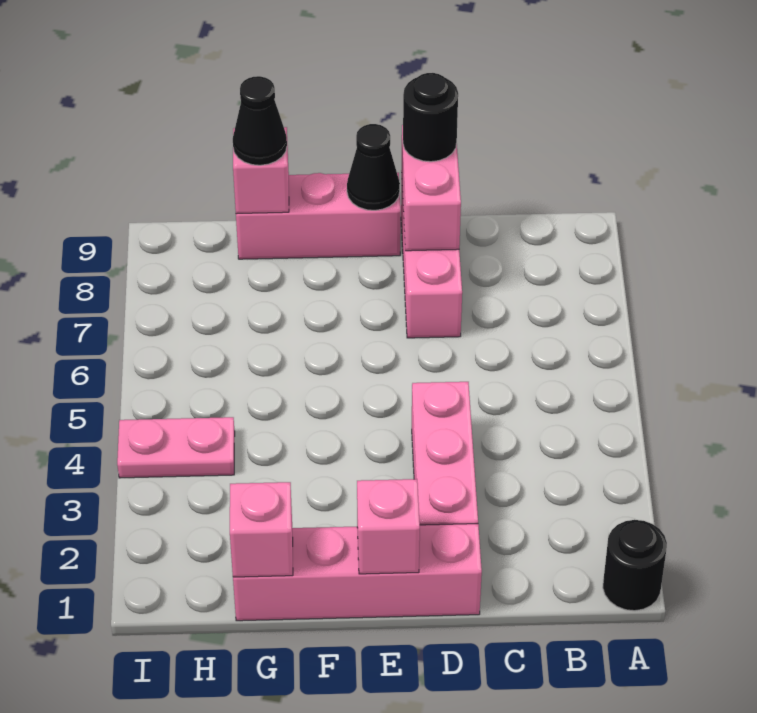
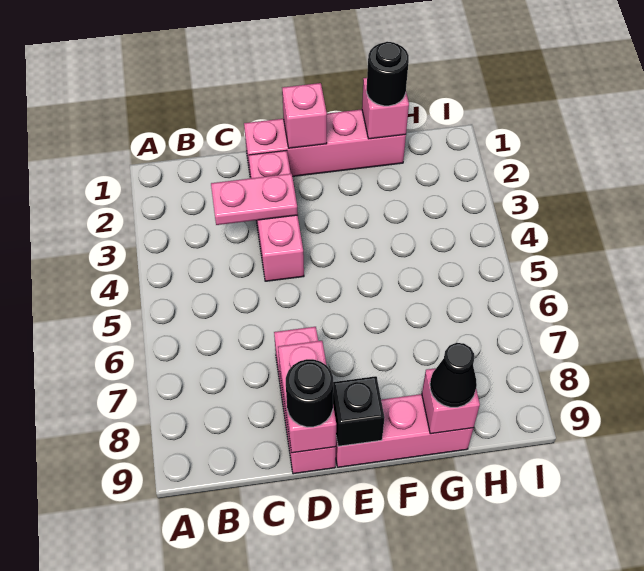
black round brick A1 level 1 -> black round brick G1 level 3
black cone E9 level 2 -> black brick E9 level 2
pink plate H4:I4 level 1 -> pink plate C3:D3 level 2

